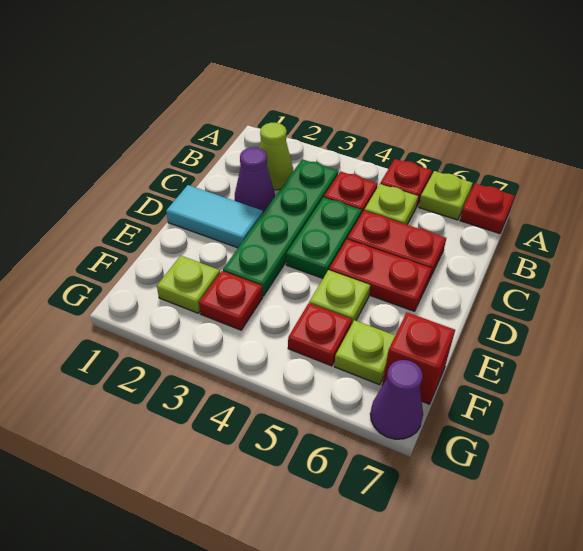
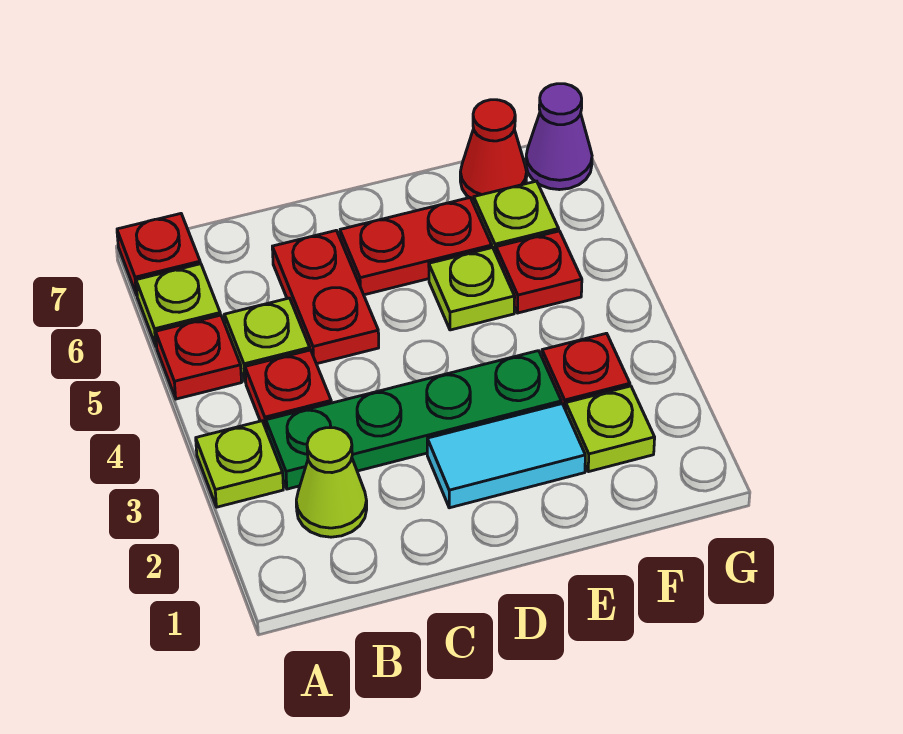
none -> lime plate A3 level 1
purple cone C2 level 1 -> none
green plate C4:D4 level 1 -> none
cyan tile D1:D2 level 1 -> cyan tile D2:E2 level 1
red plate D5:D6 level 1 -> red plate D6:E6 level 1
red brick F7 level 1 -> red cone F7 level 1

